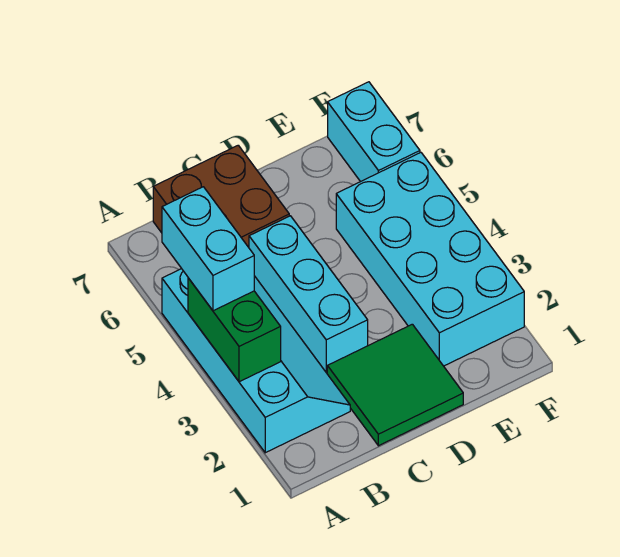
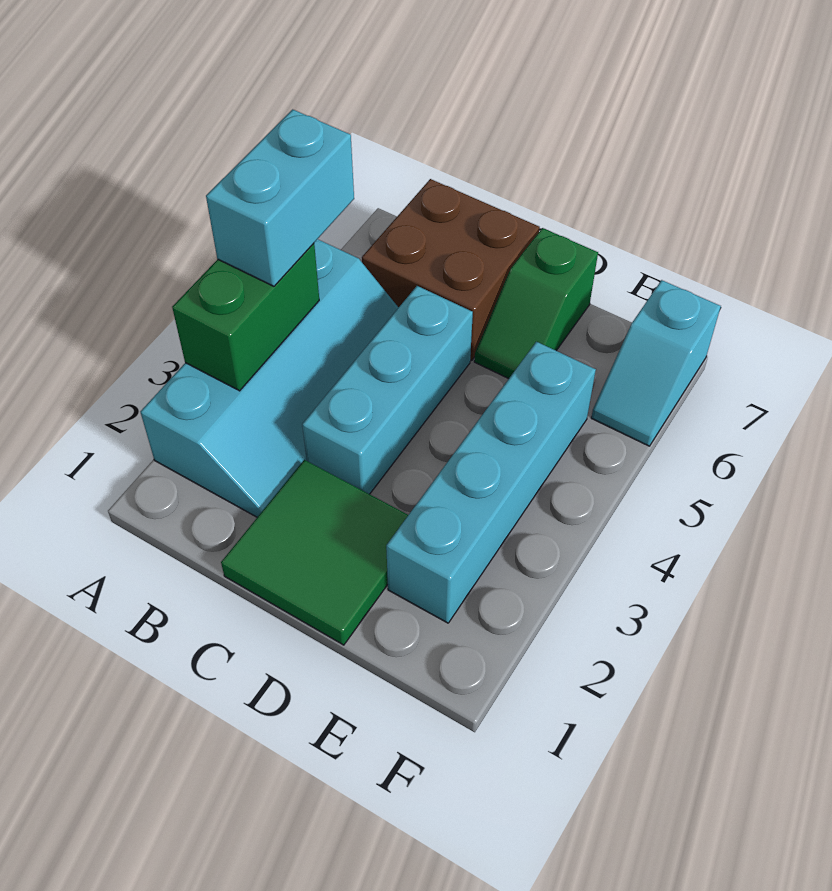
none -> green slope D6:D7 level 1 top 7
cyan brick E2:F5 level 1 -> cyan brick E2:E5 level 1
cyan brick F6:F7 level 1 -> cyan slope F6:F7 level 1 top 7

